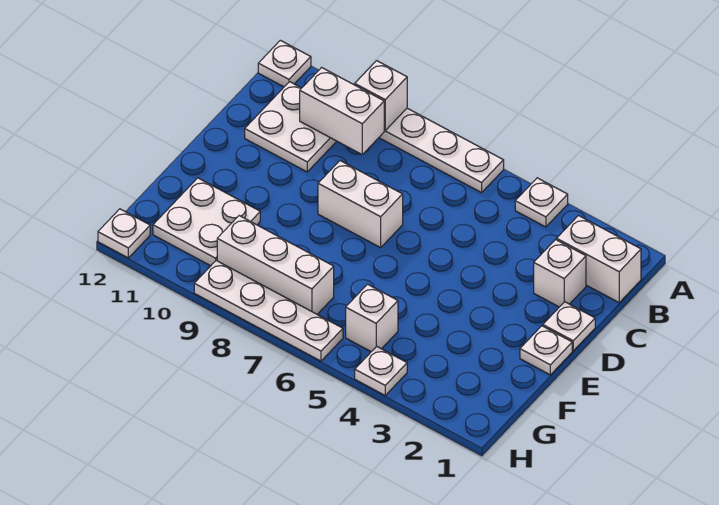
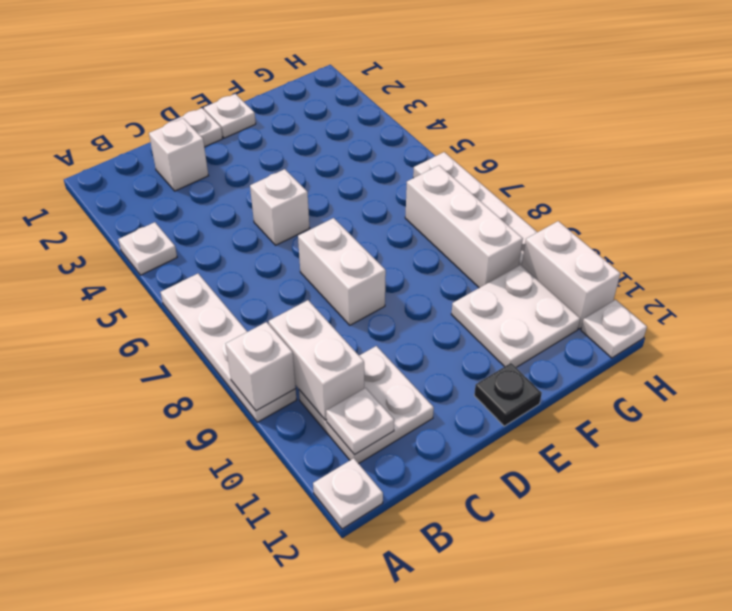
white brick B1:B2 level 1 -> white brick H10:H11 level 1
none -> black plate E12 level 1
white brick G5 level 1 -> white brick D5 level 1
white plate H4 level 1 -> white plate B11 level 2

